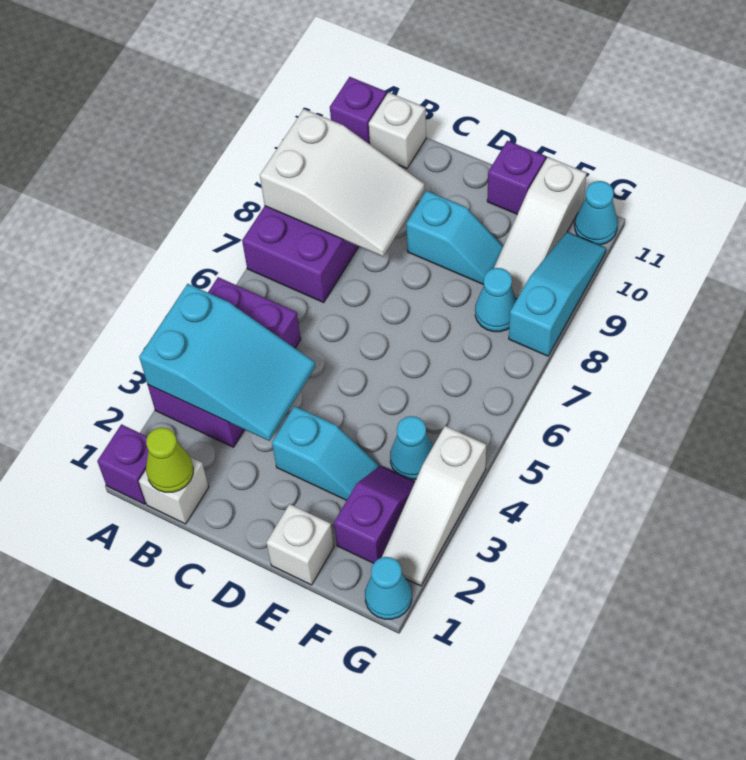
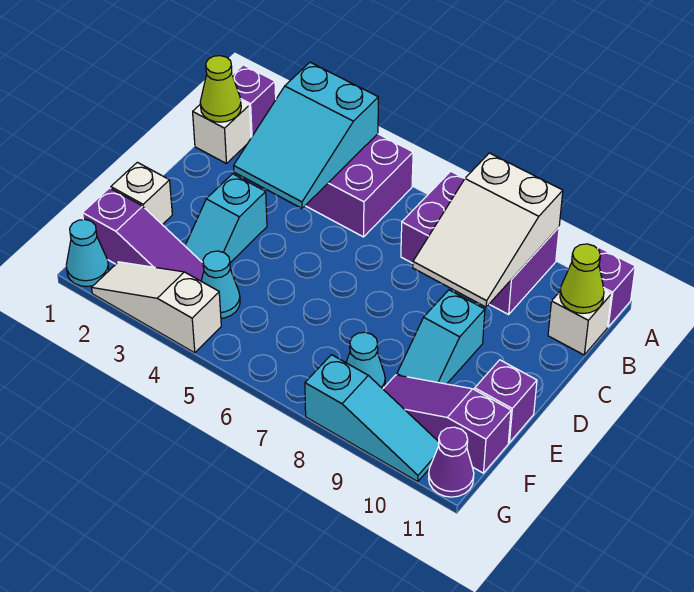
none -> lime cone B11 level 2
purple slope F2:F3 level 1 top 2 -> purple slope F1:F3 level 1 top 1
white slope F9:F11 level 1 top 11 -> purple slope F9:F11 level 1 top 11
cyan cone G11 level 1 -> purple cone G11 level 1

